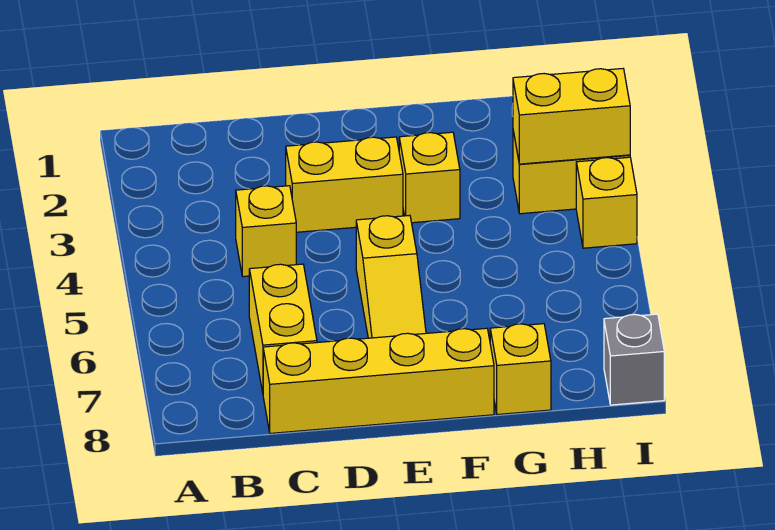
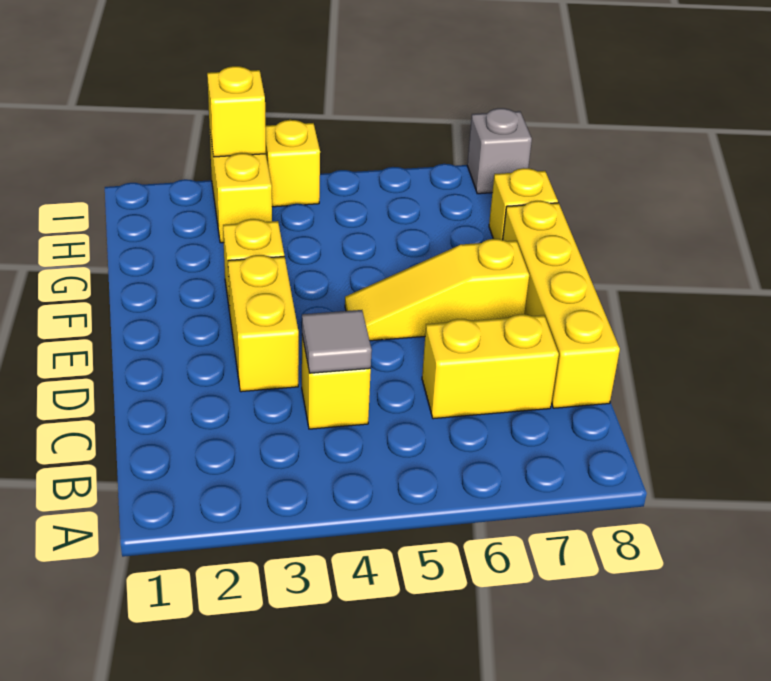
none -> grey tile C4 level 2
yellow slope E5:E7 level 1 top 5 -> yellow slope E5:E7 level 1 top 7
yellow brick H3:I3 level 2 -> yellow brick I3 level 2

